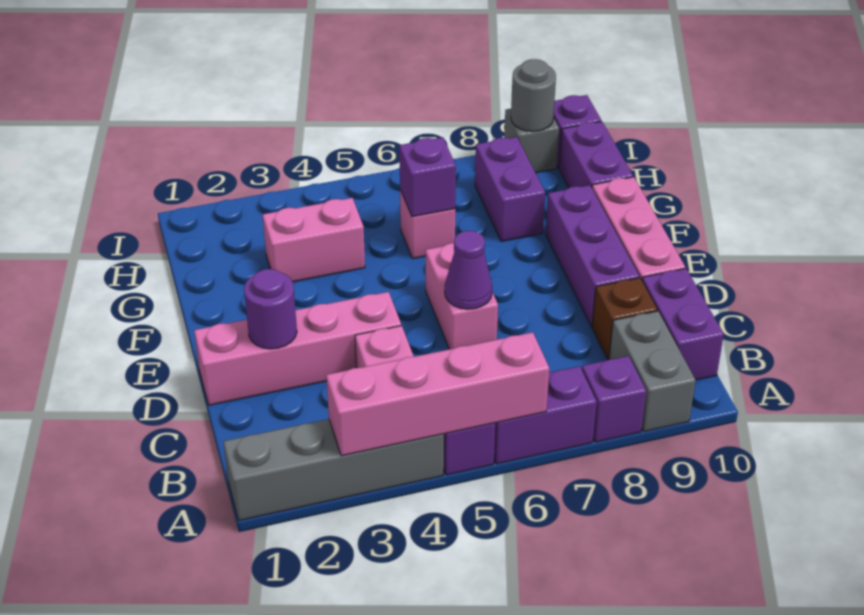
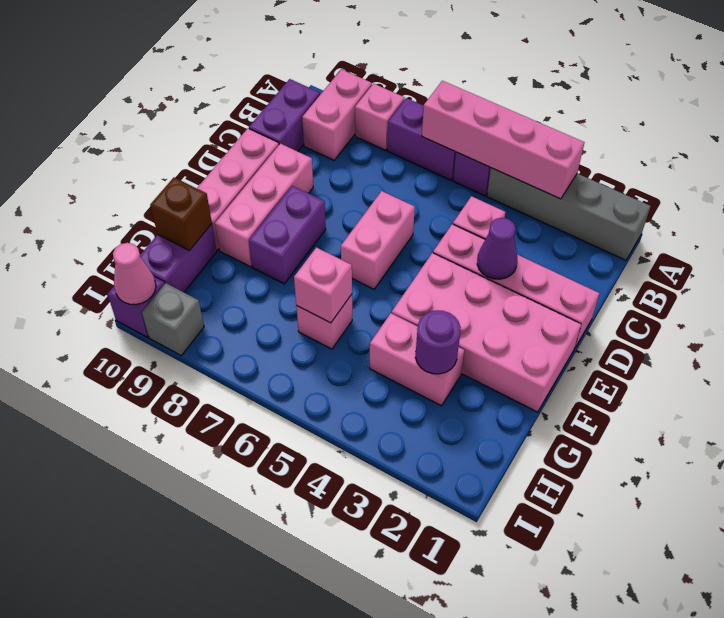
purple brick A8 level 1 -> pink brick A8 level 1
grey brick A9:B9 level 1 -> pink brick A9:B9 level 1
brown brick C9 level 1 -> brown brick G10 level 2
purple round brick D2 level 2 -> purple round brick G3 level 2
purple cone D6 level 2 -> purple cone D3 level 2
purple brick D9:F9 level 1 -> pink brick D9:F9 level 1
none -> pink brick E1:F4 level 1
purple brick G6 level 2 -> pink brick G6 level 2
purple brick G8:H8 level 1 -> purple brick E8:F8 level 1
grey round brick I9 level 2 -> none
none -> pink cone I10 level 2

